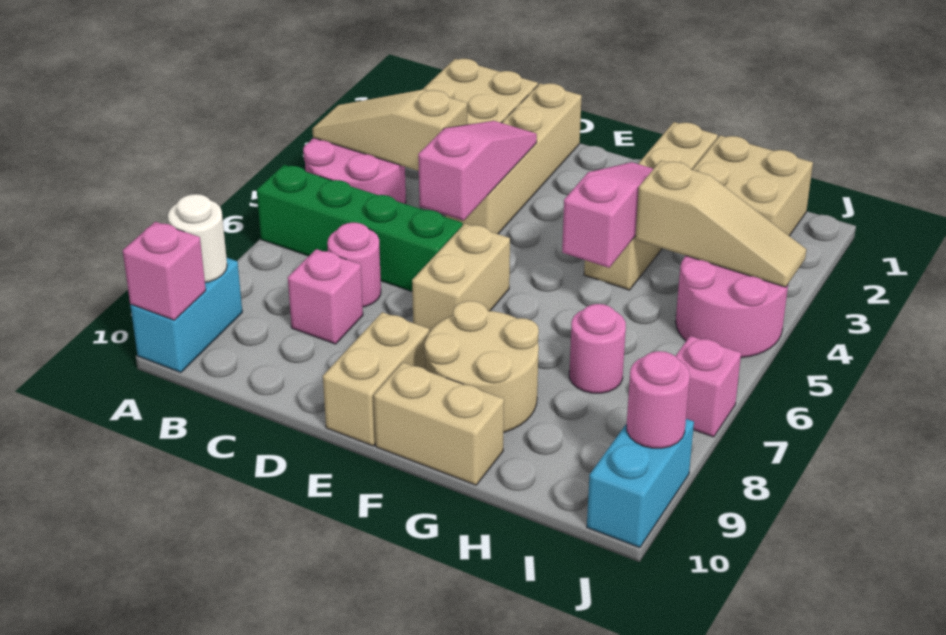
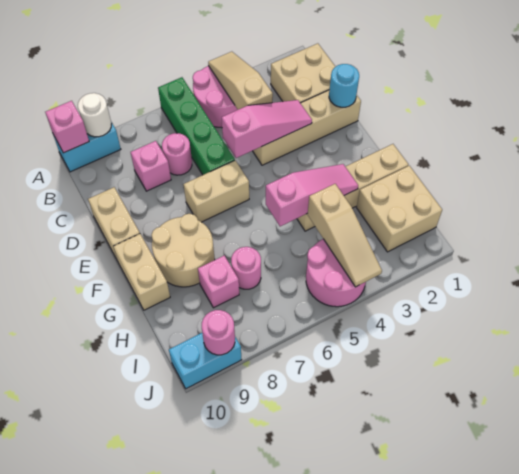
none -> cyan round brick D1 level 2
tan brick E9:E10 level 1 -> tan brick D10:E10 level 1
pink brick J7 level 1 -> pink brick H8 level 1

